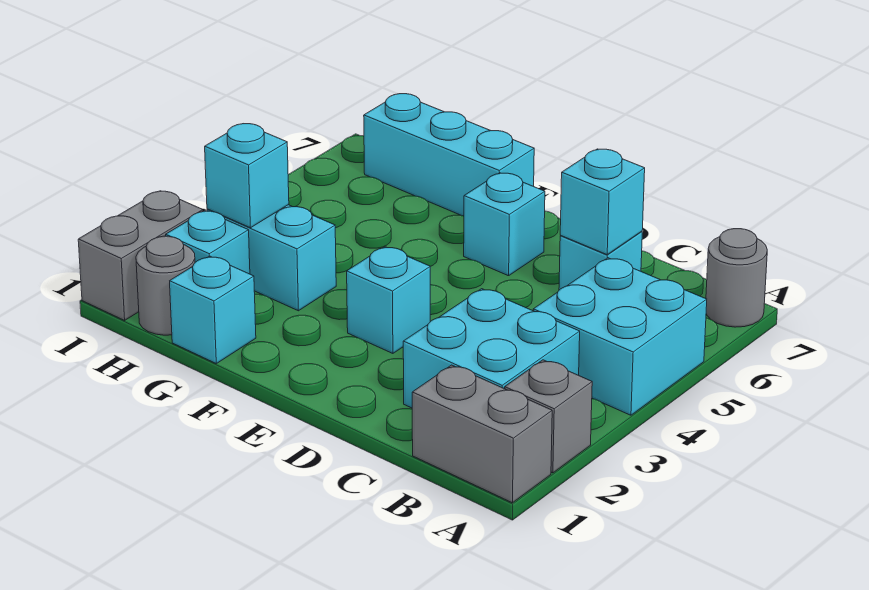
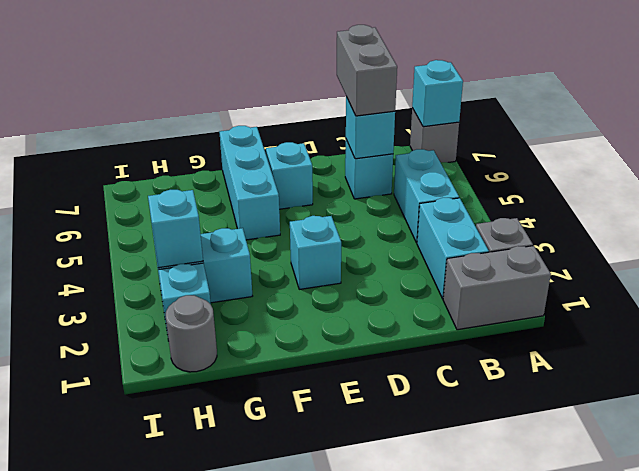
cyan brick A4:B5 level 1 -> cyan brick B4:B5 level 1
grey round brick A7 level 1 -> grey brick A7 level 1
cyan brick B2:C3 level 1 -> cyan brick B2:B3 level 1
cyan brick F7:H7 level 1 -> cyan brick F5:F7 level 1
cyan brick G1 level 1 -> cyan brick A7 level 2
grey brick I1:I2 level 1 -> grey brick C6:C7 level 3

